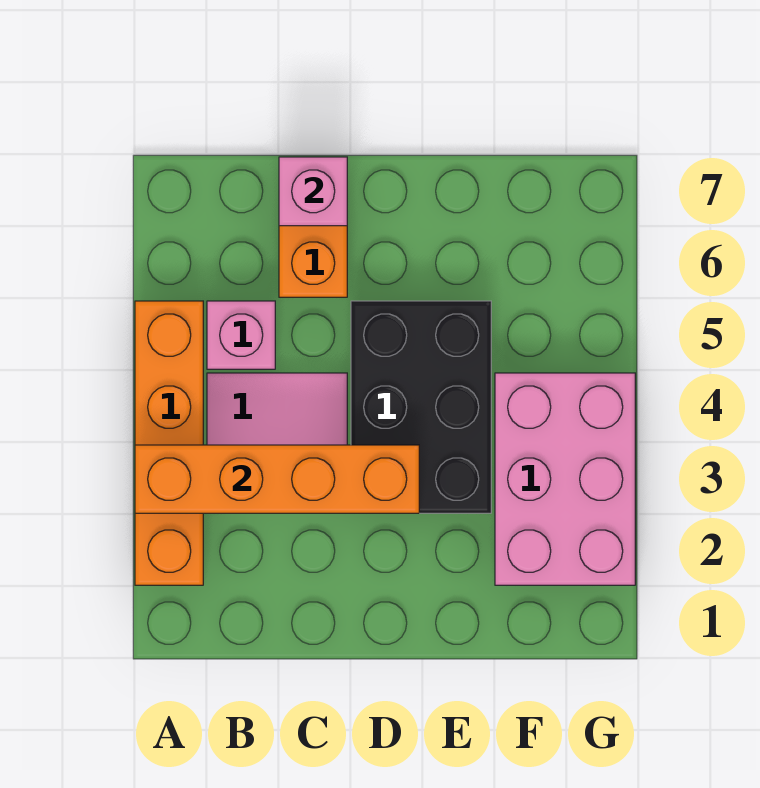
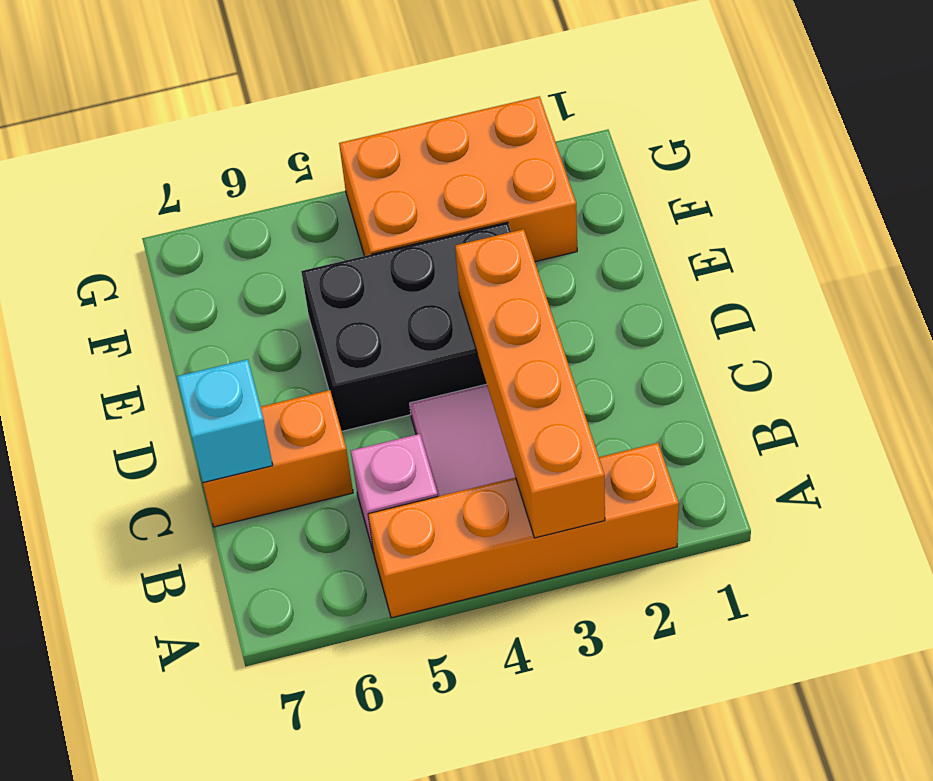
pink brick C7 level 2 -> cyan brick C7 level 2
pink brick F2:G4 level 1 -> orange brick F2:G4 level 1

